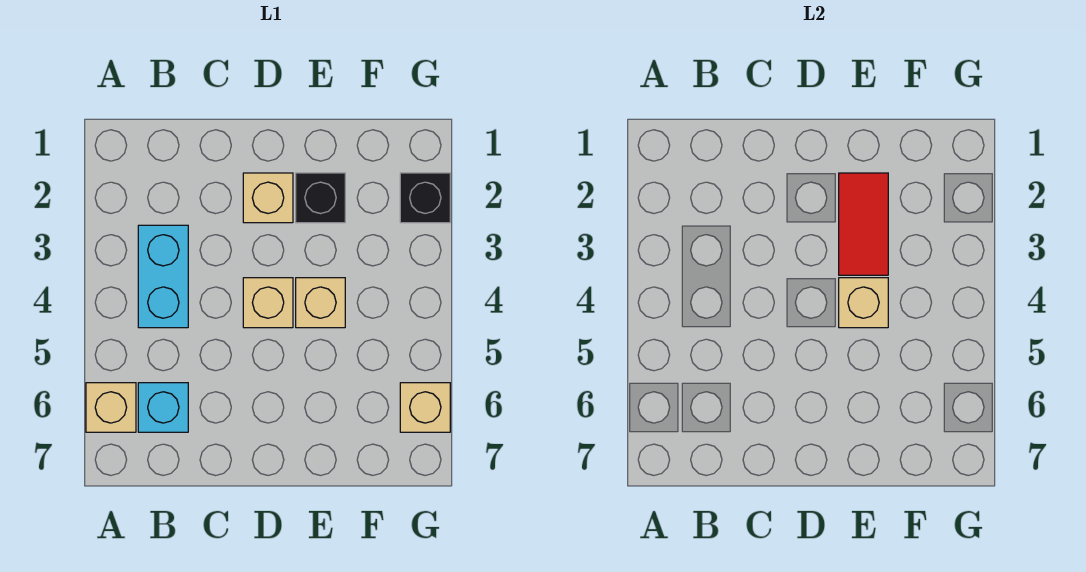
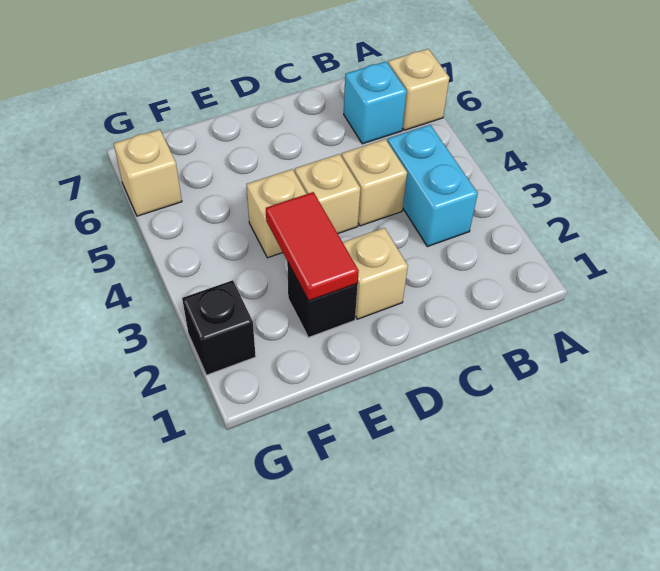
tan brick E4 level 2 -> tan brick C4 level 1

